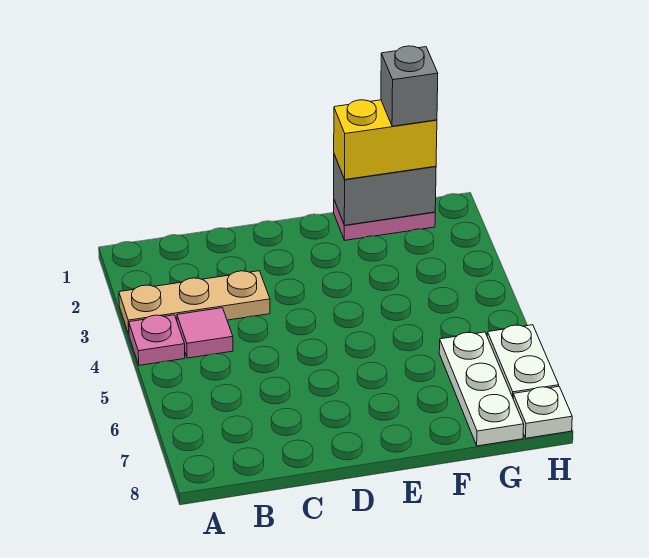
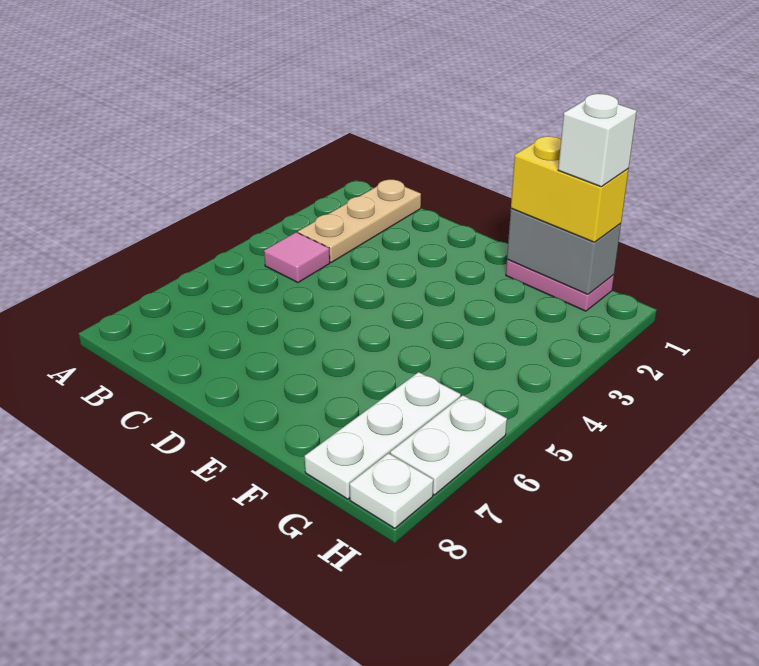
tan plate A3:C3 level 1 -> tan plate B1:B3 level 1
pink plate A4 level 1 -> none
grey brick G1 level 4 -> white brick G1 level 4

